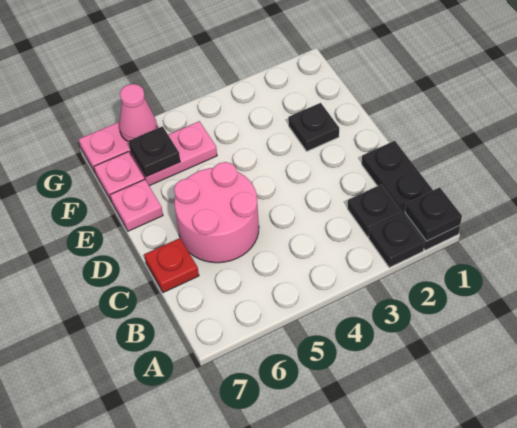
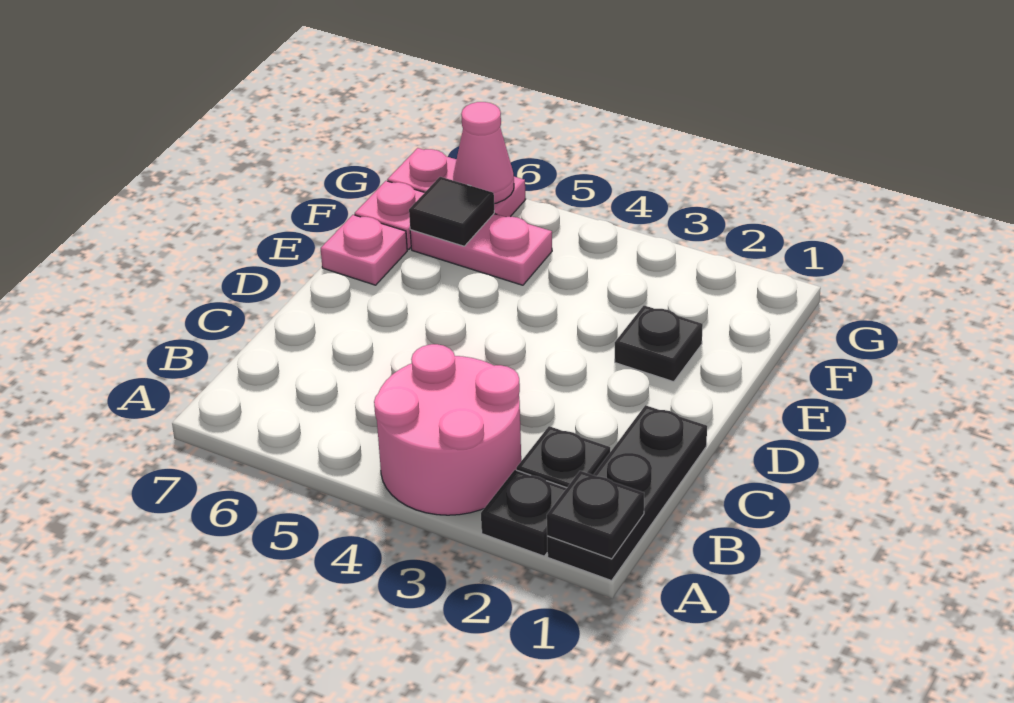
pink round brick C5:D6 level 1 -> pink round brick A3:B4 level 1
red plate C7 level 1 -> none
black plate F6 level 2 -> black tile F6 level 2

